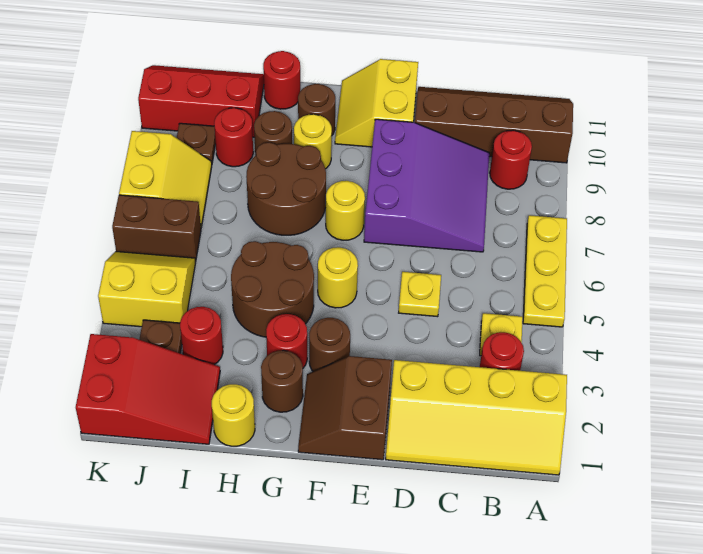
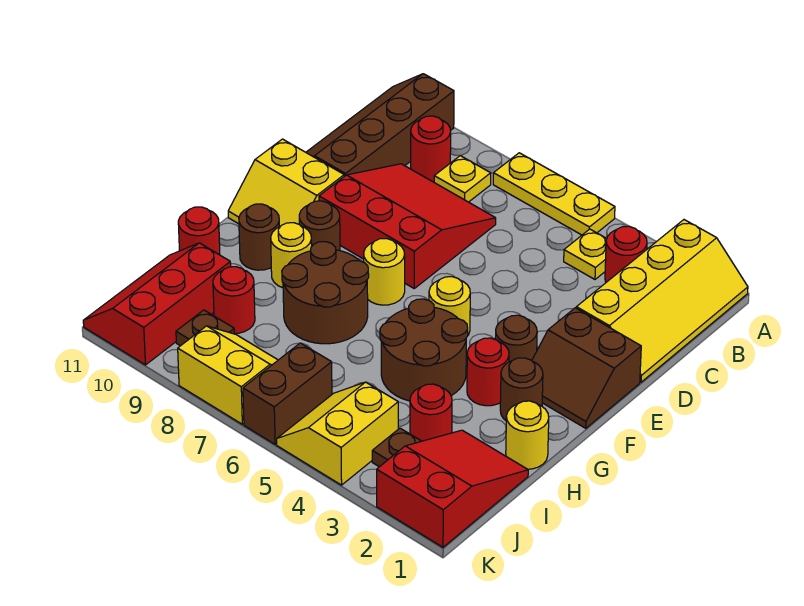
purple slope C7:E9 level 1 top E -> red slope C7:E9 level 1 top E
yellow plate D5 level 1 -> yellow plate B8 level 1
brown round brick H9 level 1 -> brown round brick F9 level 1

